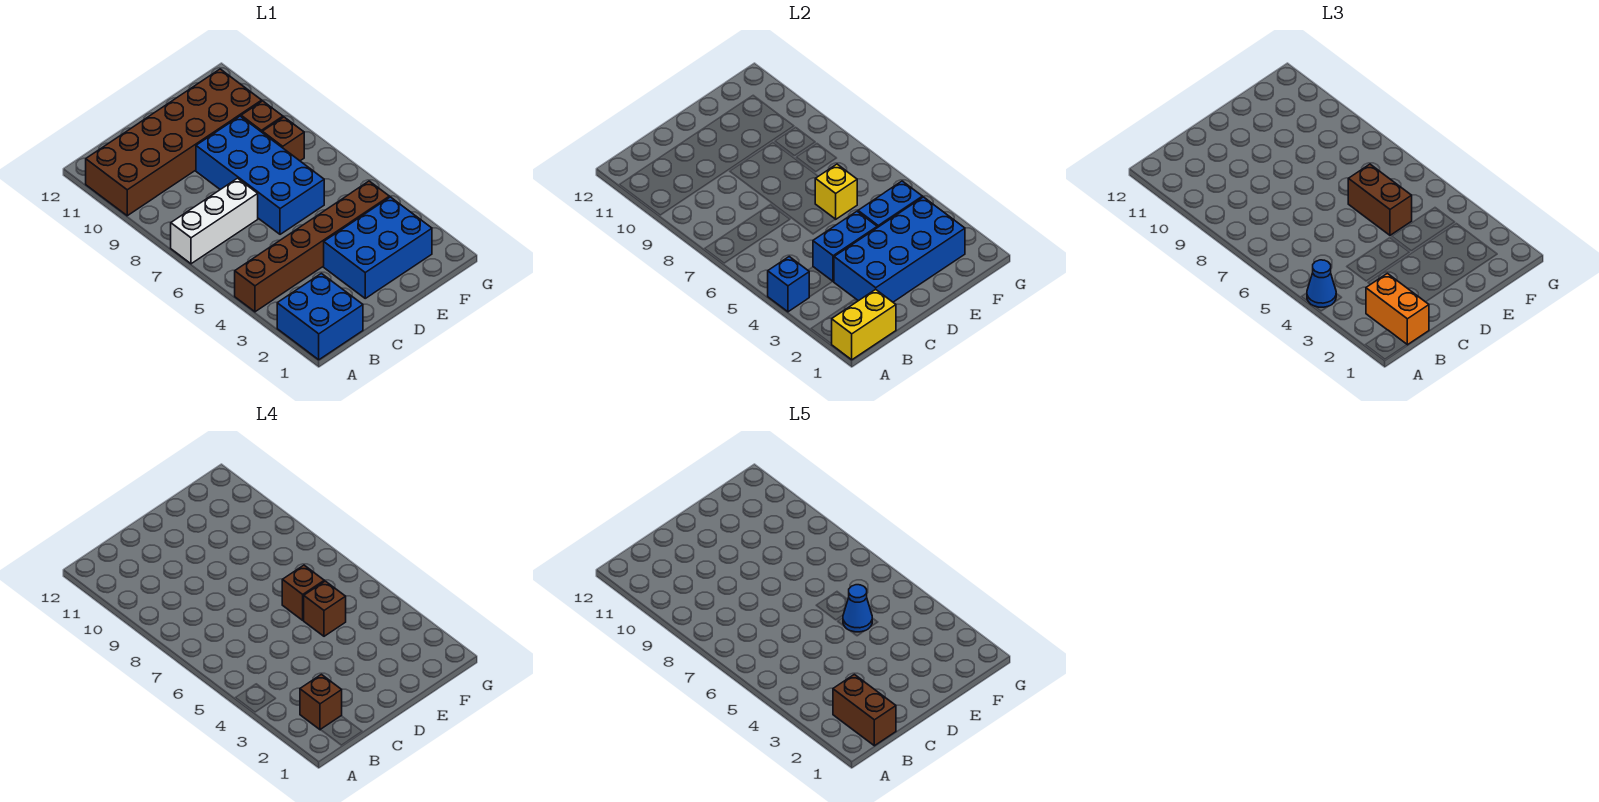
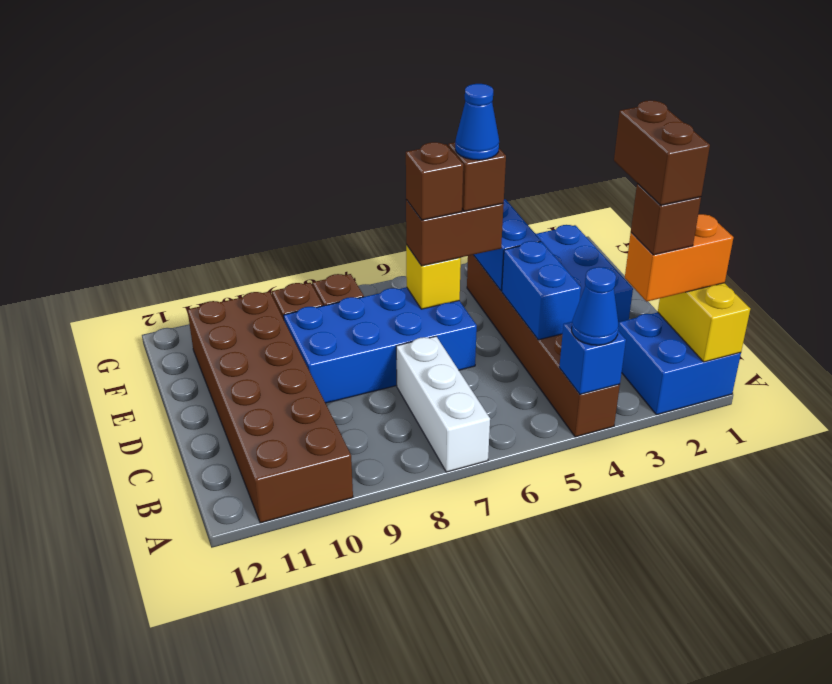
brown brick B1:B2 level 5 -> brown brick B2:C2 level 5
blue brick C2:F3 level 2 -> none

